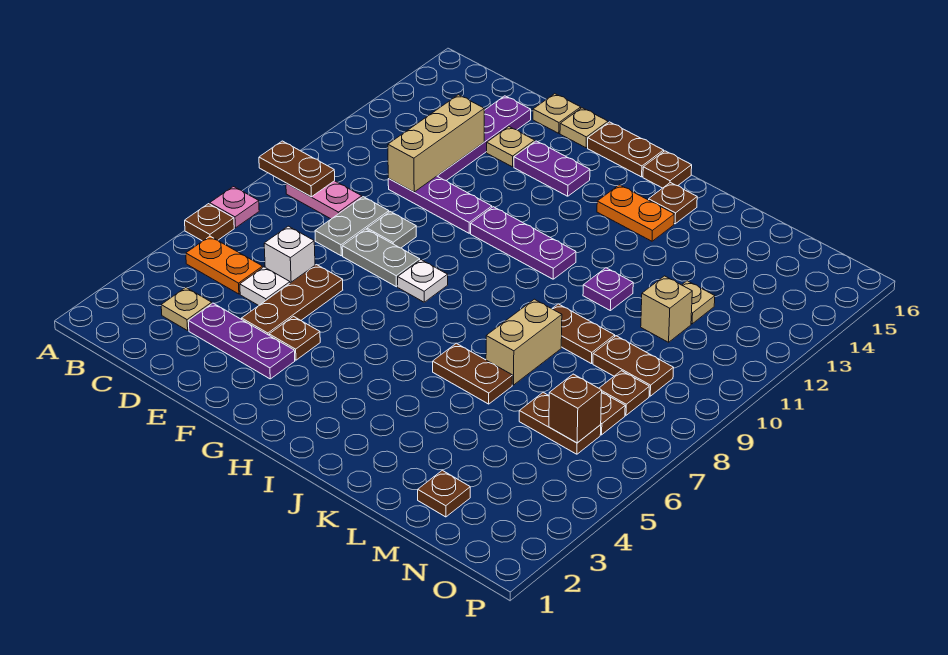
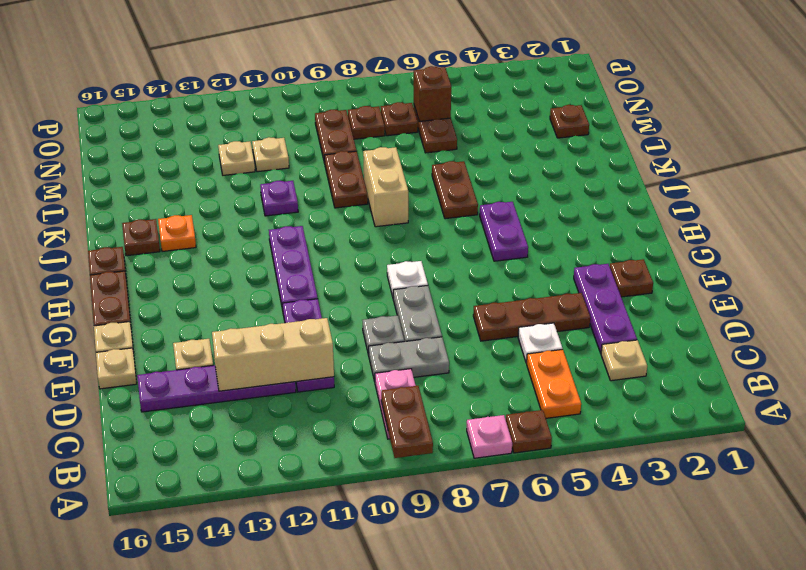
white brick D6 level 1 -> none
brown plate F4 level 1 -> brown plate F2 level 1
purple plate F14:G14 level 1 -> purple plate H5:I5 level 1
orange plate I14:J14 level 1 -> orange plate J14 level 1
tan brick K7:K8 level 1 -> tan brick J8:K8 level 1
tan brick M11 level 1 -> tan plate M11 level 1

